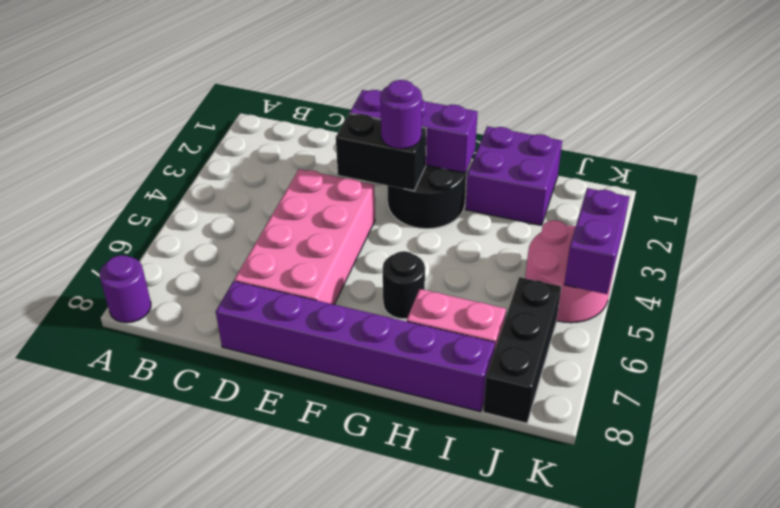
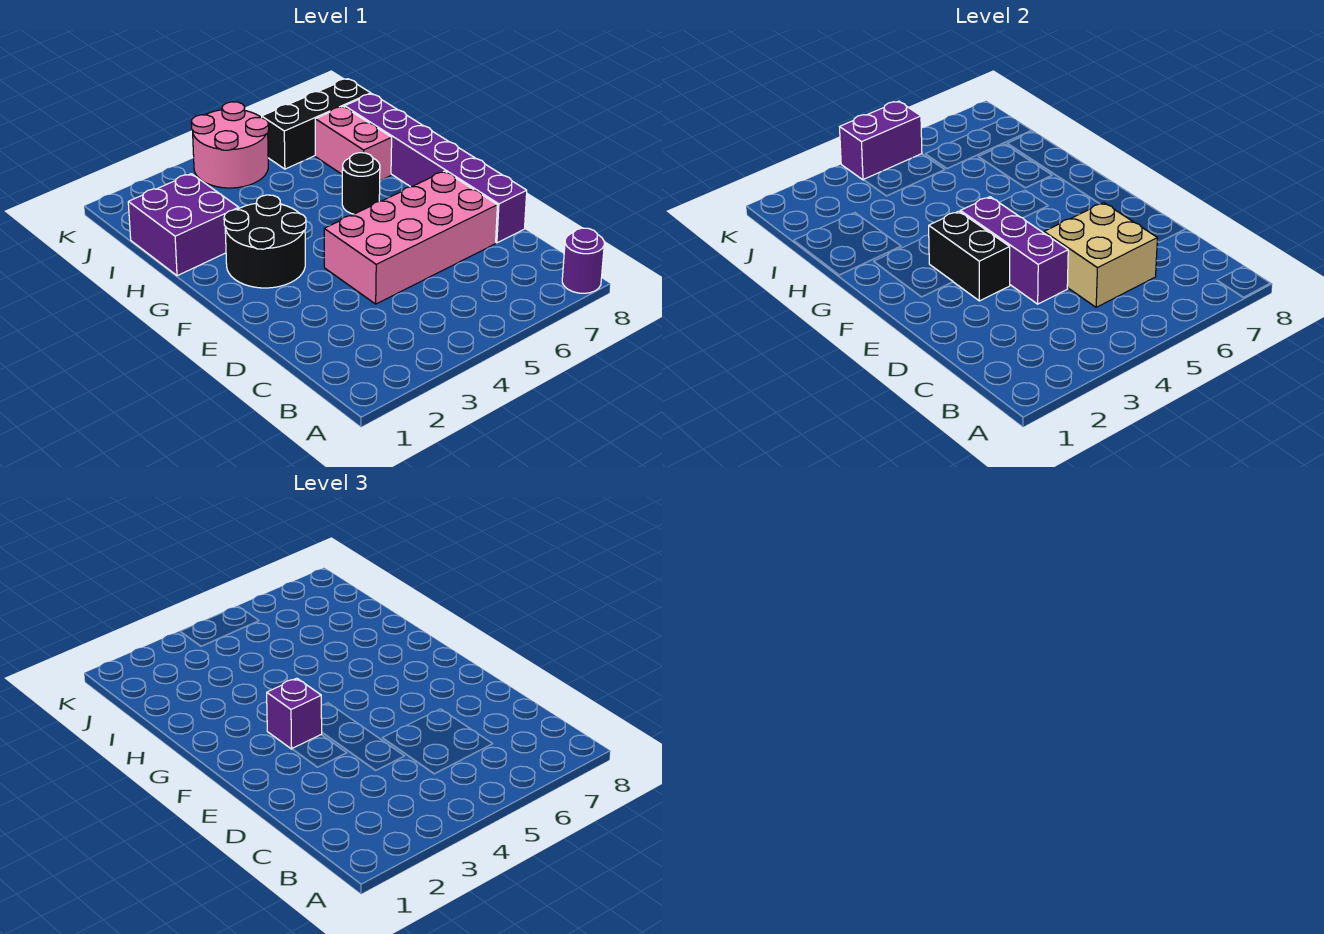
none -> tan brick C5:D6 level 2
purple brick E2:G2 level 2 -> purple brick D4:F4 level 2
purple round brick F3 level 3 -> purple brick F3 level 3

